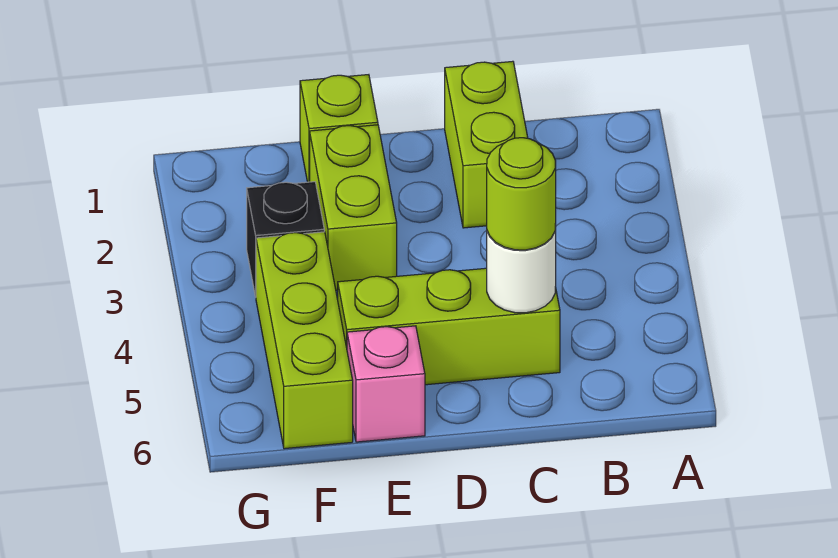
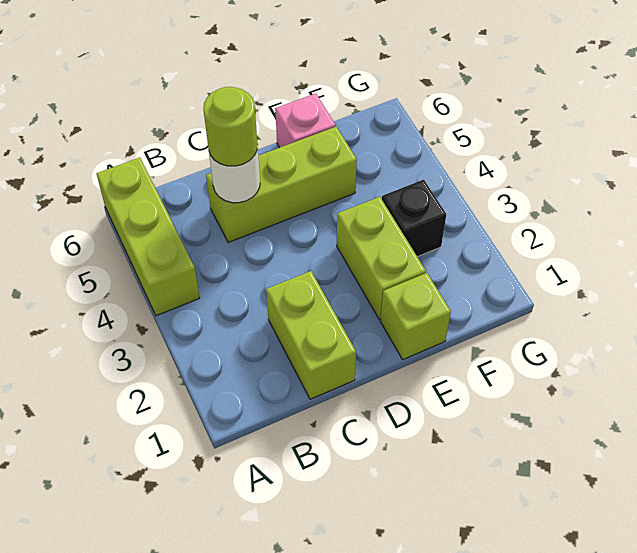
lime brick F4:F6 level 1 -> lime brick A4:A6 level 1

